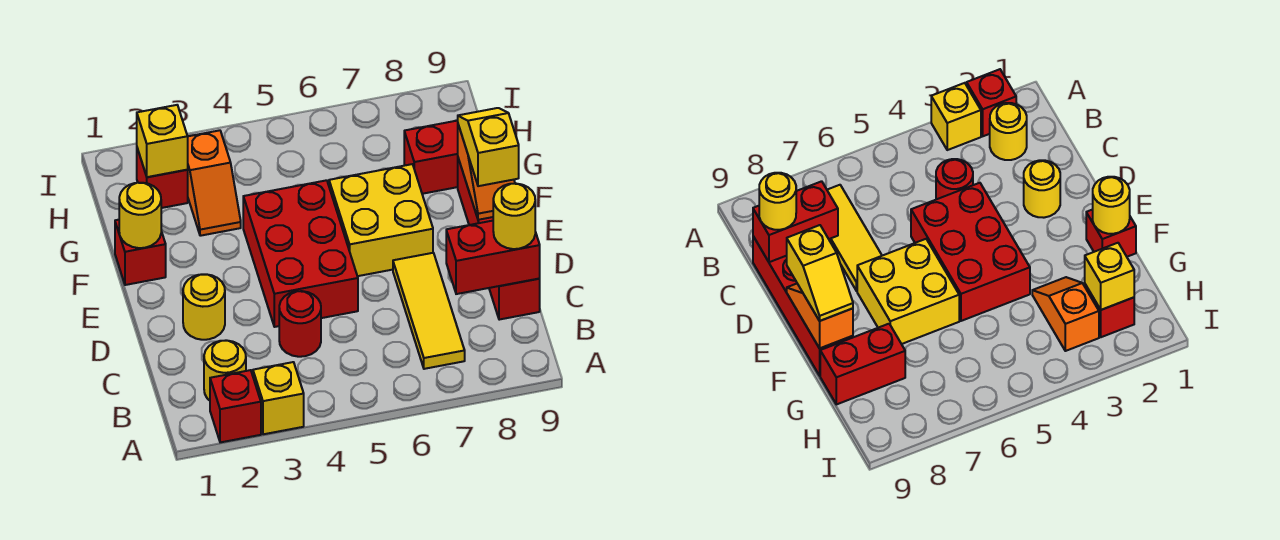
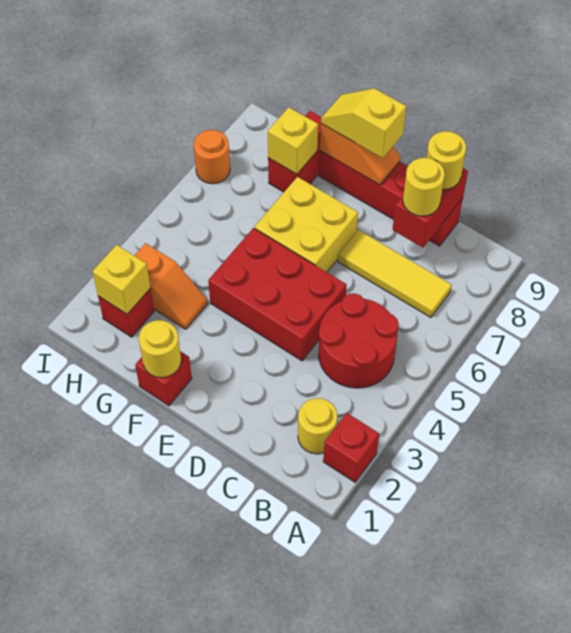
yellow brick A3 level 1 -> yellow brick G8 level 2
red round brick C4 level 1 -> red round brick B4:C5 level 1
yellow round brick D2 level 1 -> yellow round brick C8 level 3
none -> orange round brick I7 level 1

